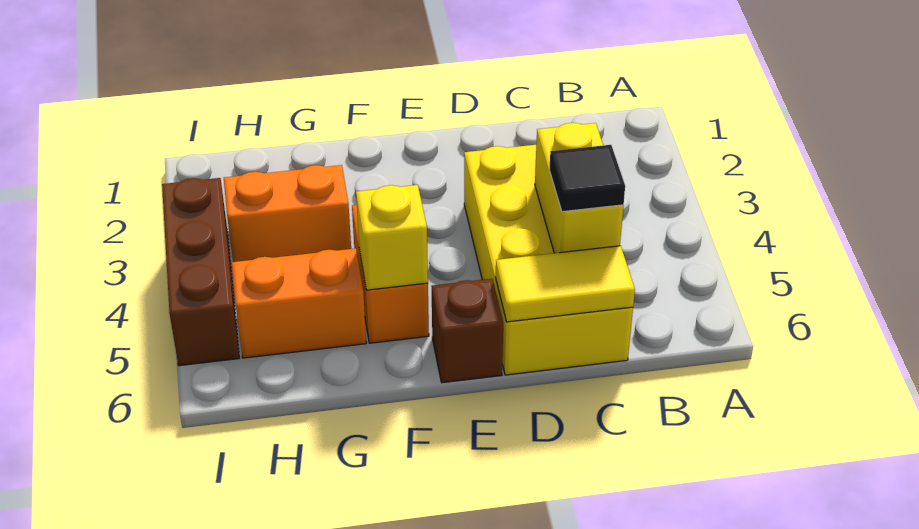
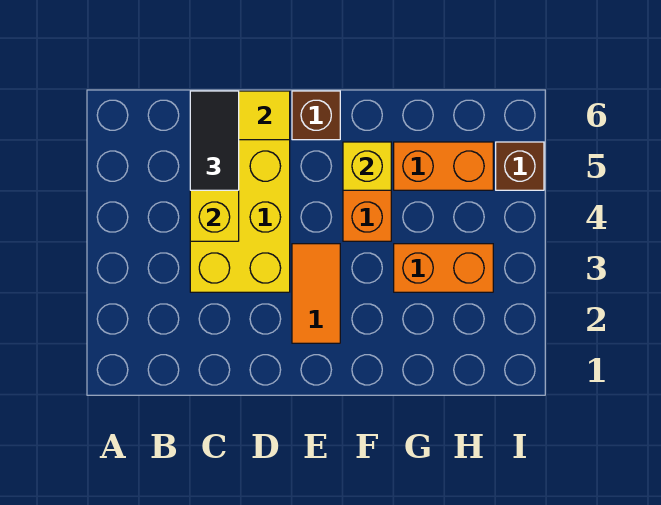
black tile C5 level 3 -> black tile C5:C6 level 3
none -> orange tile E2:E3 level 1
brown brick I3:I5 level 1 -> brown brick I5 level 1

